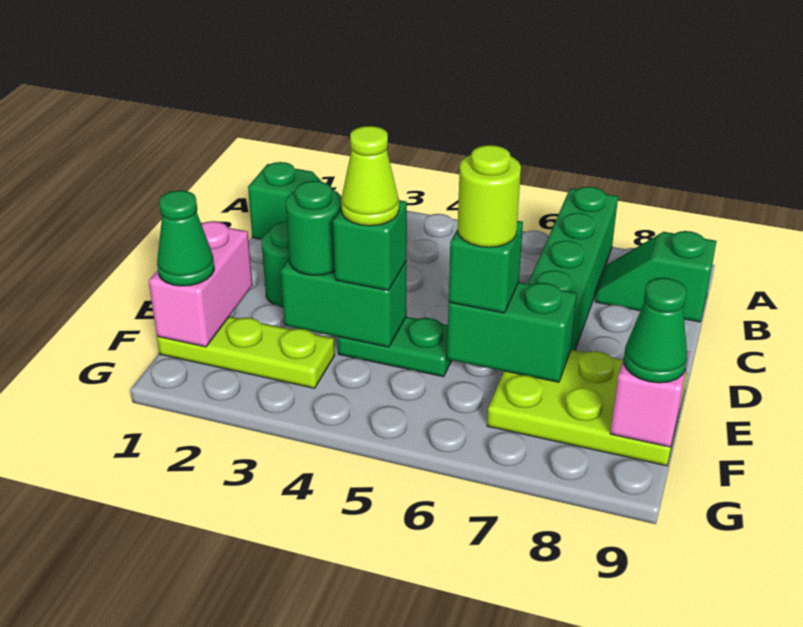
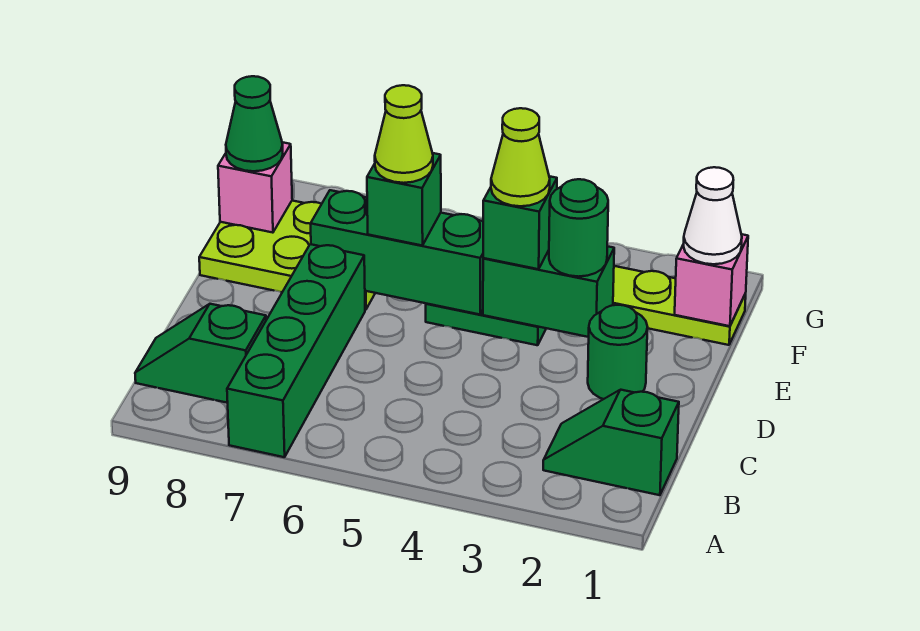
green slope B8:B9 level 1 top 9 -> green slope B8:B9 level 1 top 8
pink brick E1:F1 level 2 -> pink brick F1 level 2
green brick E6:E7 level 2 -> green brick E5:E7 level 2
lime round brick E6 level 4 -> lime cone E6 level 4
green cone F1 level 3 -> white cone F1 level 3

